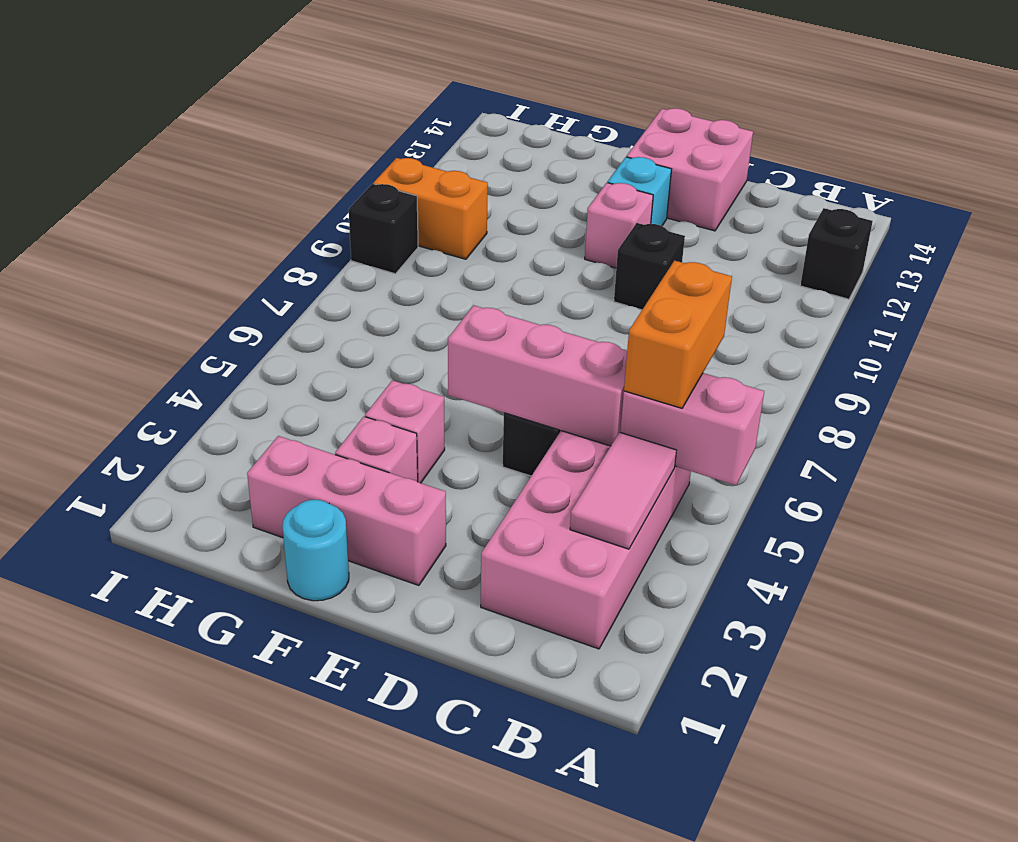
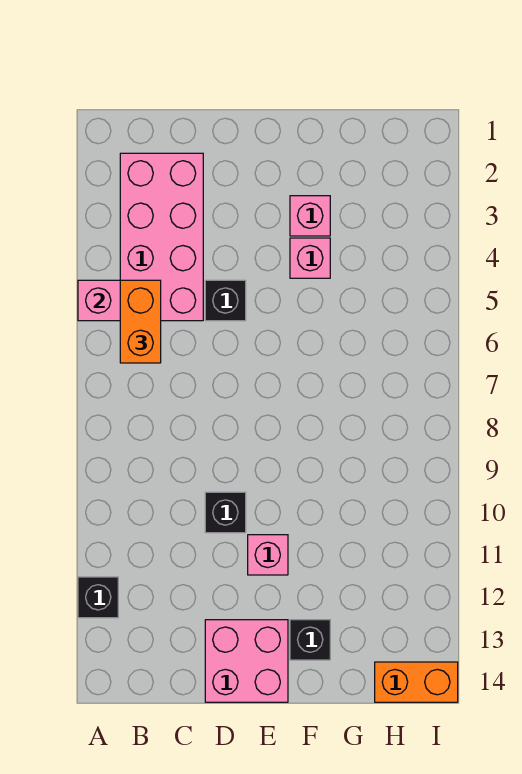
pink tile B3:B4 level 2 -> none
pink brick C5:E5 level 2 -> none
pink brick E2:G2 level 1 -> none
cyan brick E12 level 1 -> none
cyan round brick F1 level 1 -> none
orange brick H10:I10 level 1 -> orange brick H14:I14 level 1
black brick I9 level 1 -> black brick F13 level 1

